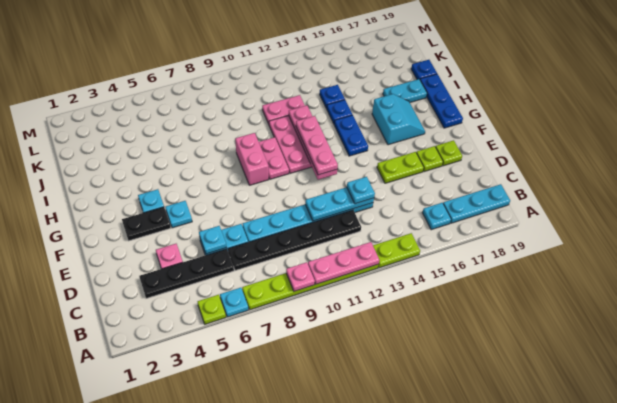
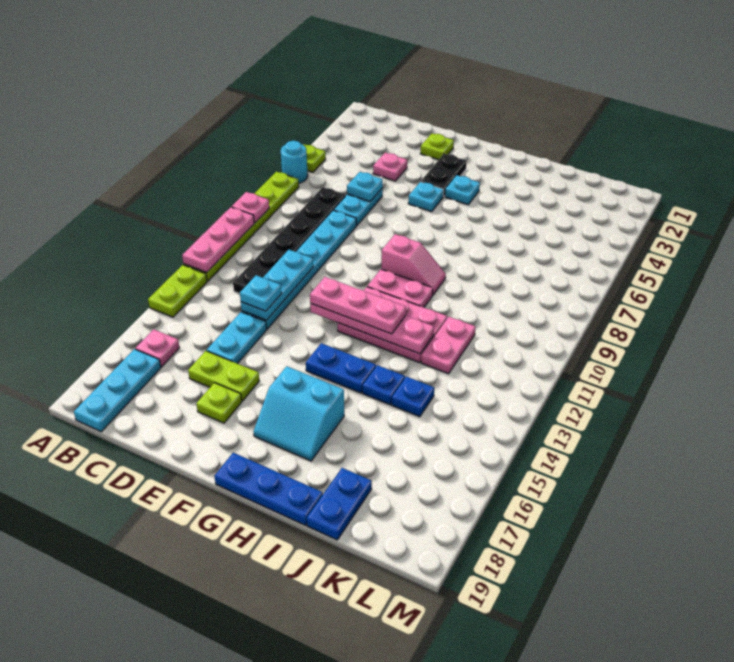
cyan plate A6 level 1 -> cyan round brick A6 level 1
cyan plate B16 level 1 -> pink plate B16 level 1
black plate C3:C6 level 1 -> none
lime plate E15:E16 level 1 -> lime plate D16:E16 level 1
lime plate E18 level 1 -> lime plate E2 level 1
pink brick G9:H9 level 1 -> pink slope G9:H9 level 1 top G
cyan plate I17:I18 level 1 -> cyan plate D14:D15 level 1
blue plate J19 level 1 -> blue plate J18:J19 level 1

